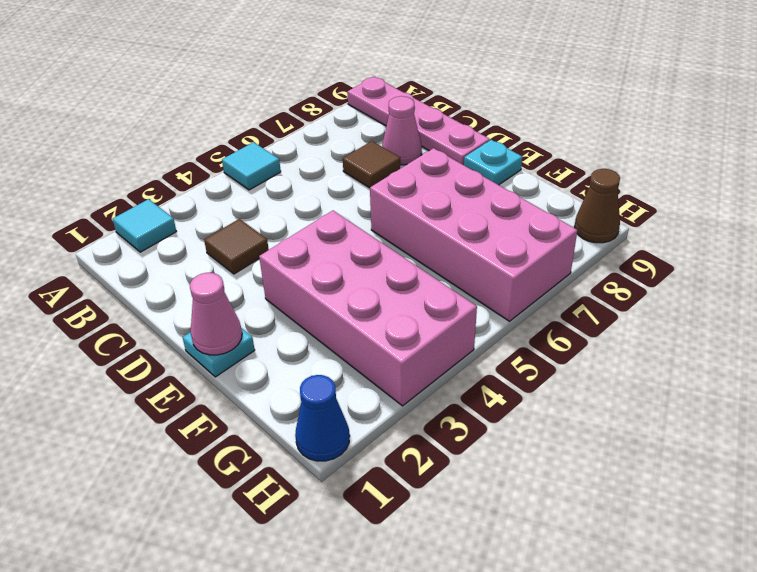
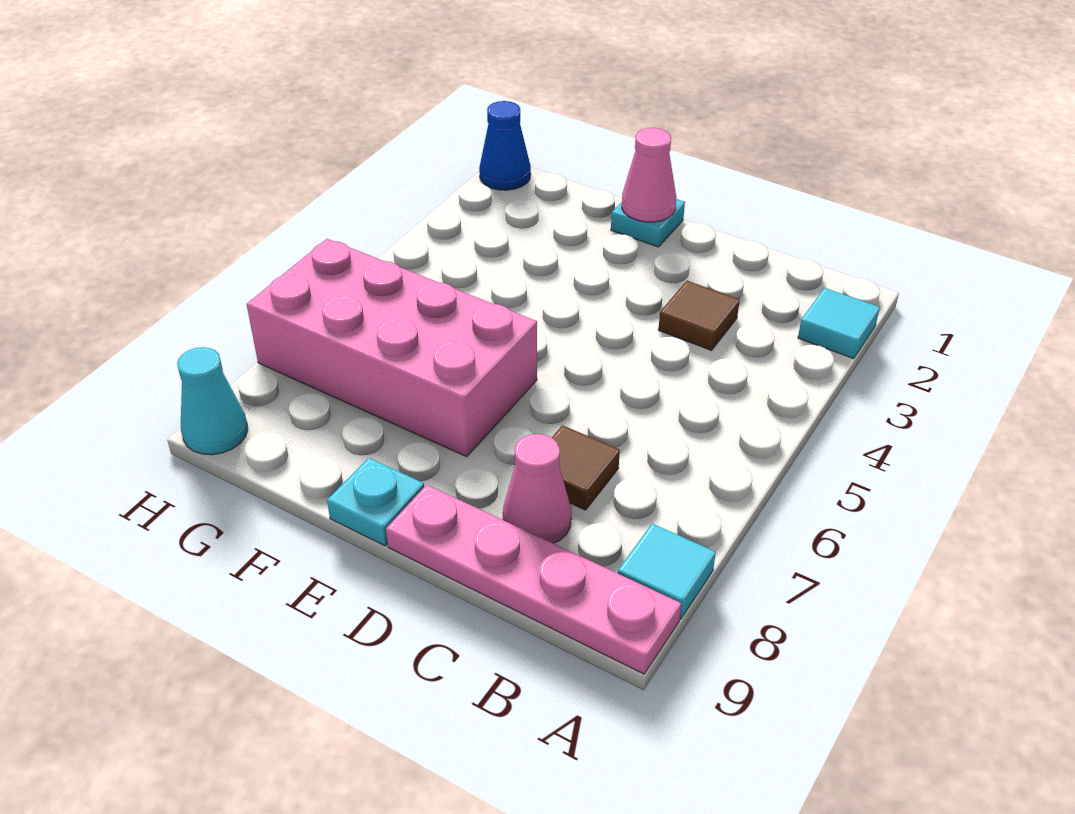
cyan tile A5 level 1 -> cyan tile A8 level 1
pink brick E3:H4 level 1 -> none
brown cone H9 level 1 -> cyan cone H9 level 1

